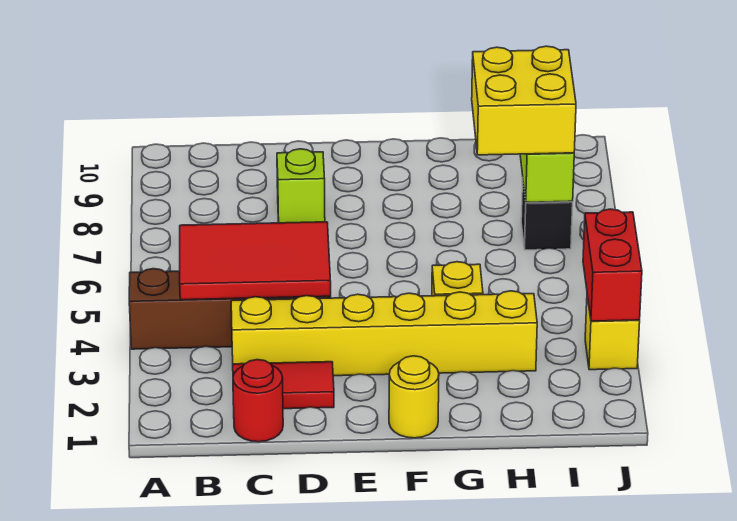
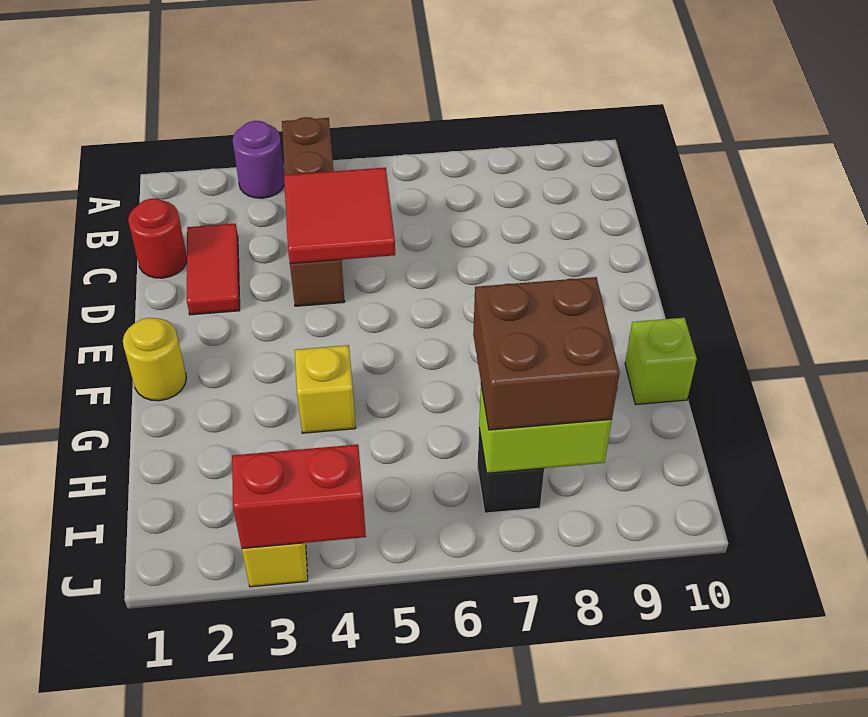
none -> purple round brick A3 level 1
red tile B4:D5 level 2 -> red tile C4:D5 level 2
yellow brick C3:H3 level 1 -> none
lime brick D8 level 1 -> lime brick G10 level 1
yellow brick H7:I8 level 3 -> brown brick H7:I8 level 3

